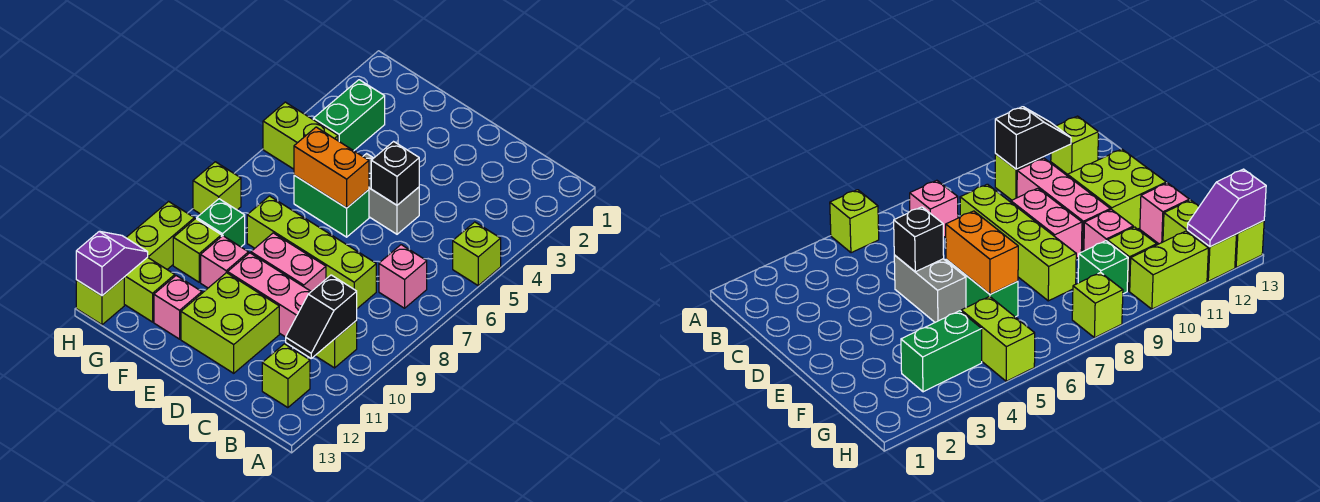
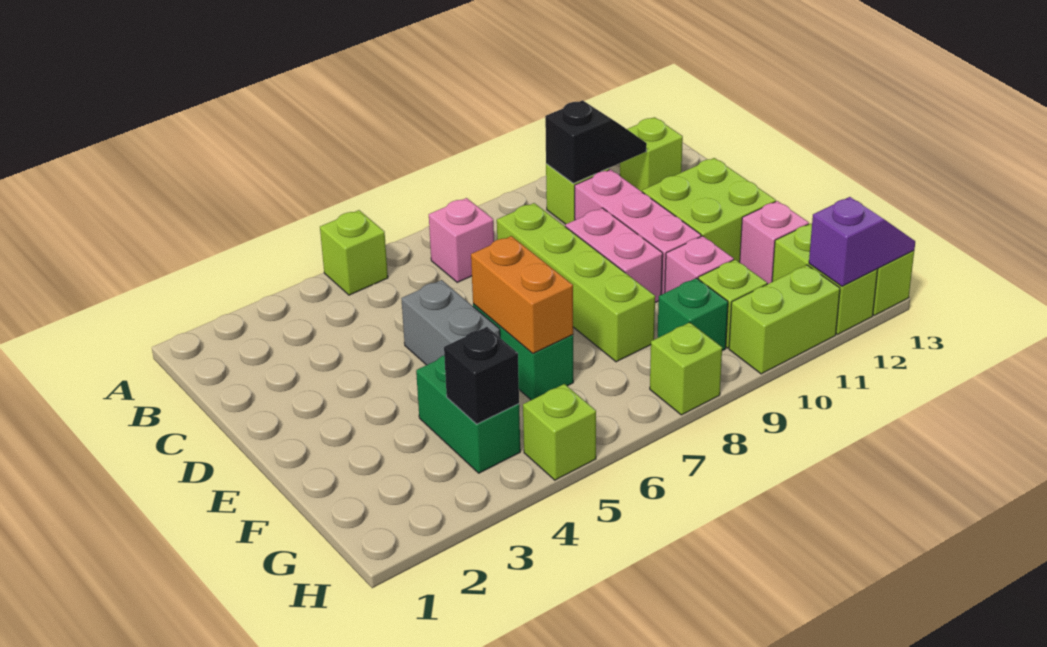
black brick D5 level 2 -> black brick G4 level 2
green brick G3:G4 level 1 -> green brick F4:G4 level 1
lime brick G5:H5 level 1 -> lime brick H5 level 1
purple slope H12:H13 level 2 top 13 -> purple slope H12:H13 level 2 top 12

